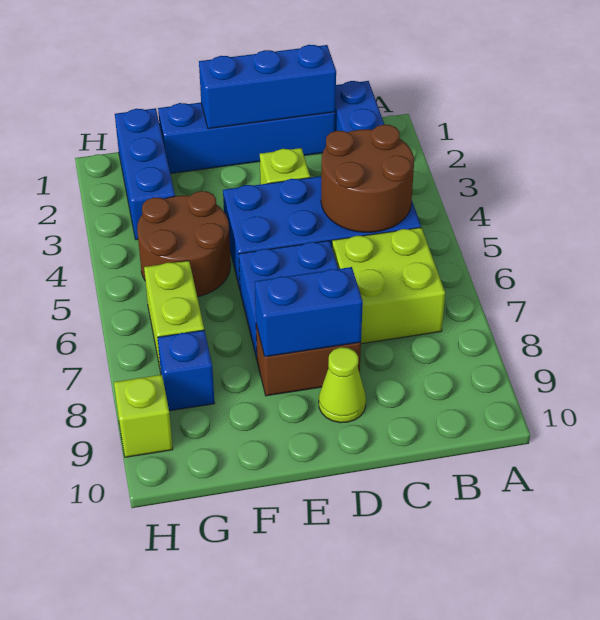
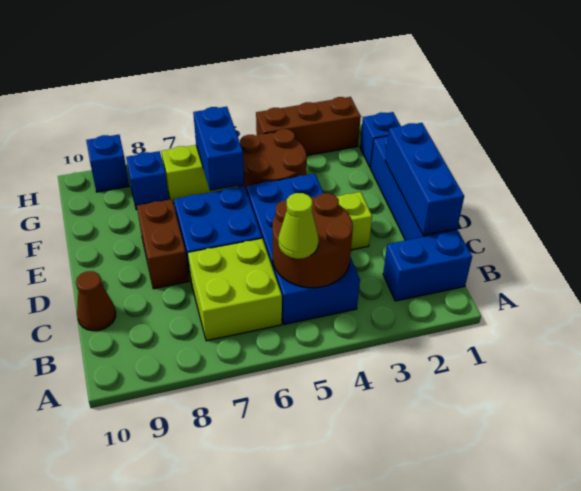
none -> brown cone C10 level 1
blue brick D8:E8 level 2 -> blue brick F6:G6 level 2
lime cone D9 level 1 -> lime cone B5 level 3
blue brick G1:G3 level 1 -> blue brick G1 level 1
none -> brown brick H2:H4 level 1
lime brick H9 level 1 -> blue brick H9 level 1

